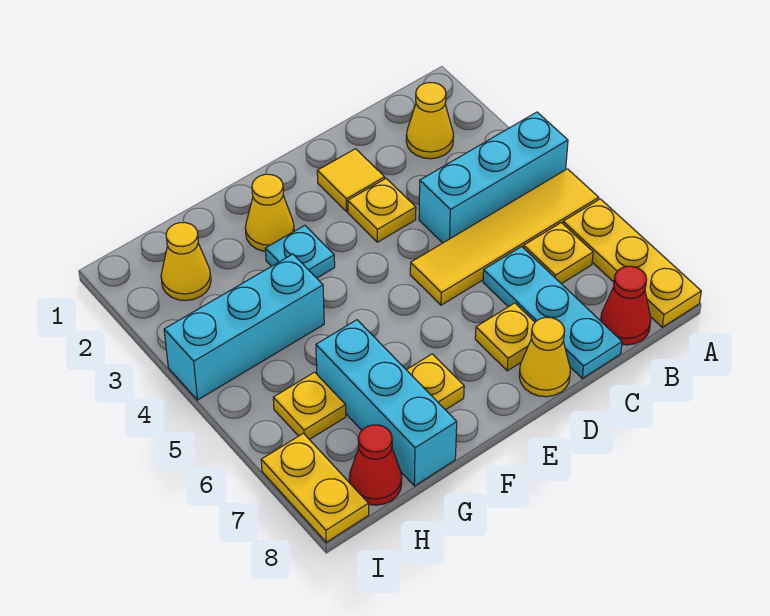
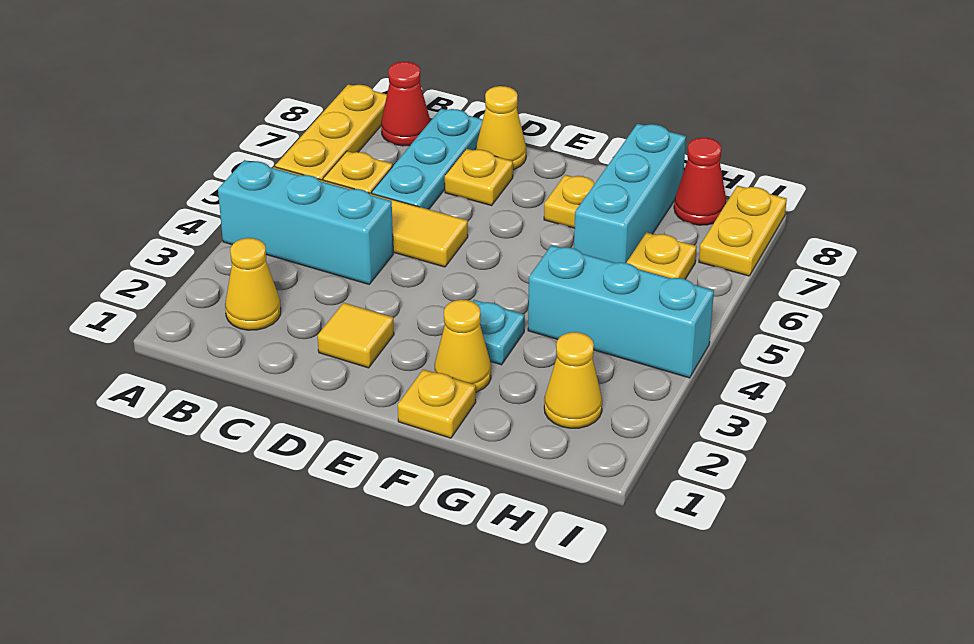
yellow plate D3 level 1 -> yellow plate F1 level 1

